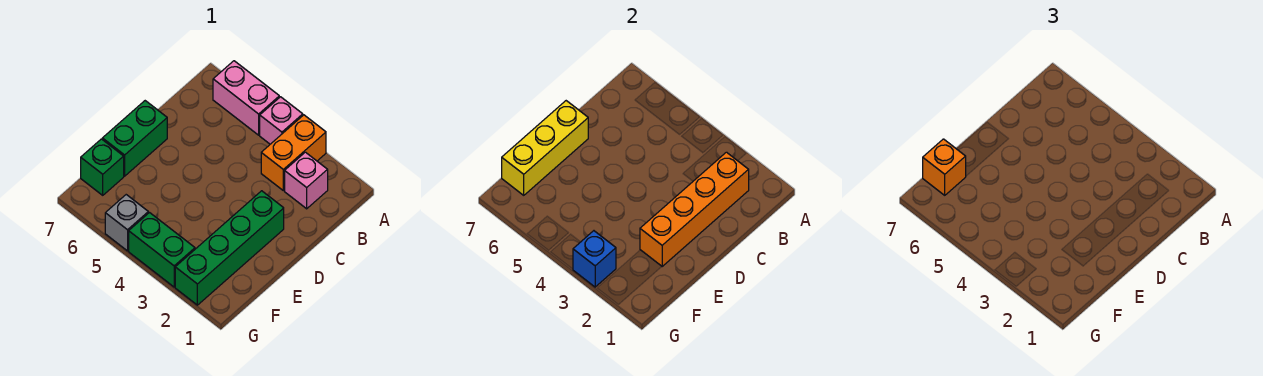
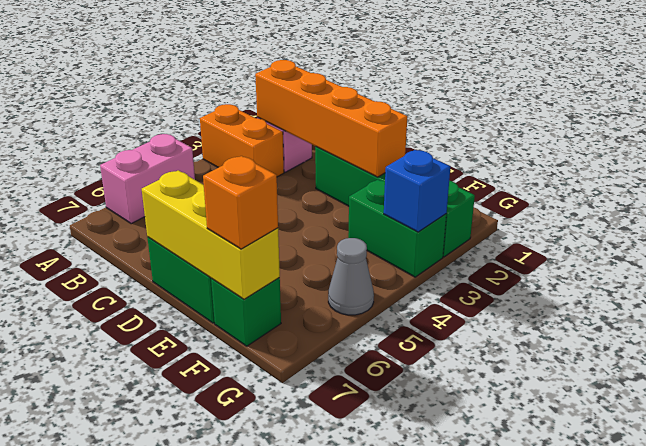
pink brick A4 level 1 -> none
green brick G3:G4 level 1 -> green brick F3:G3 level 1
grey brick G5 level 1 -> grey cone G5 level 1

